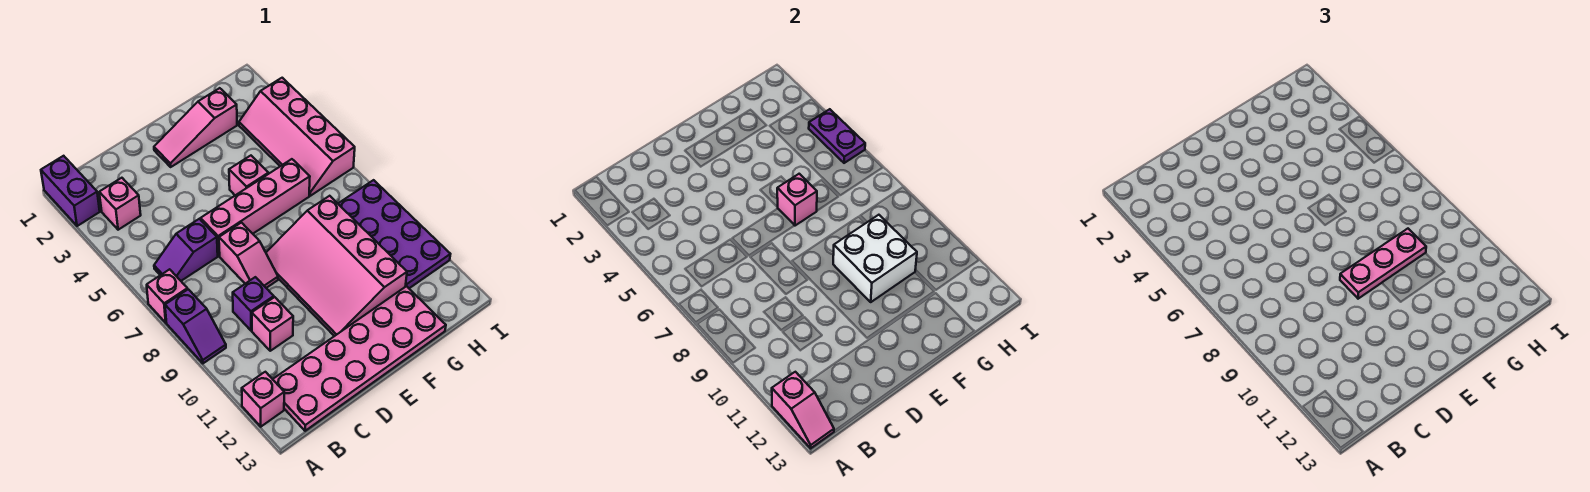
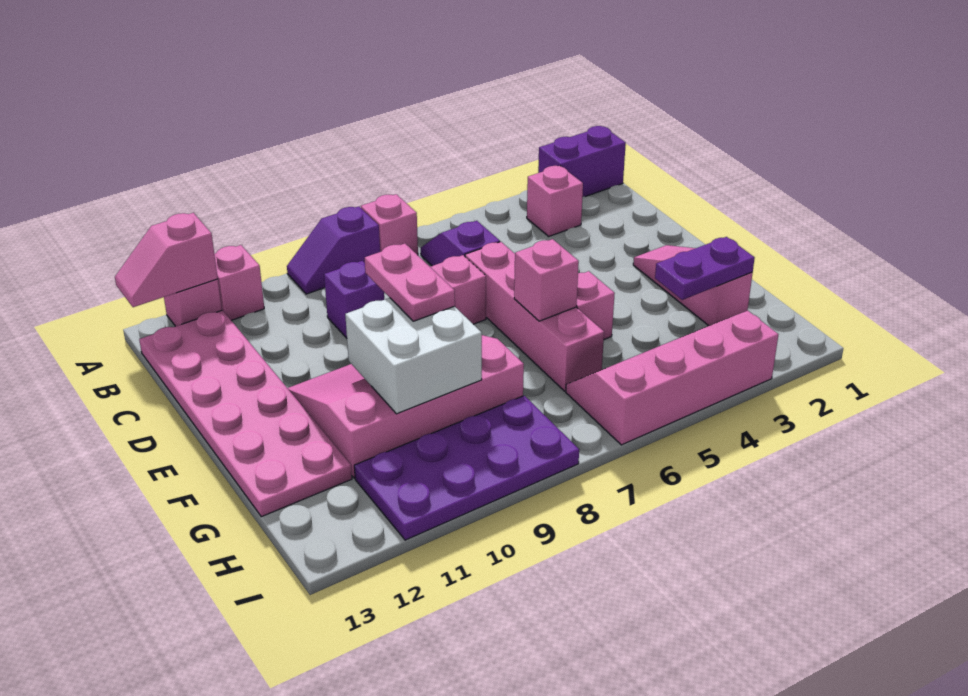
pink brick C10 level 1 -> pink brick A11 level 1
pink plate E9:G9 level 3 -> pink plate E9:F9 level 3
purple plate I4:I5 level 2 -> purple plate G2:G3 level 2

